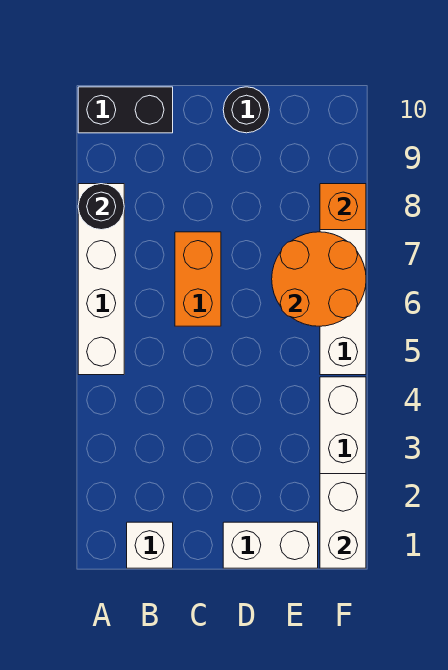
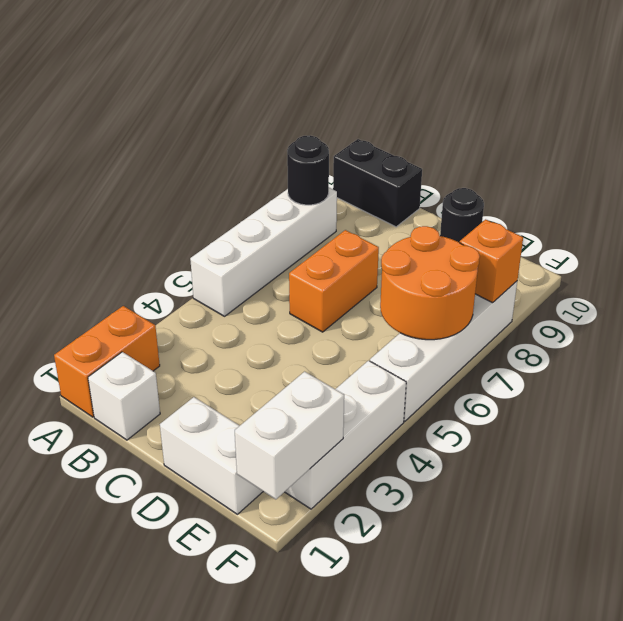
none -> orange brick A1:A2 level 1

